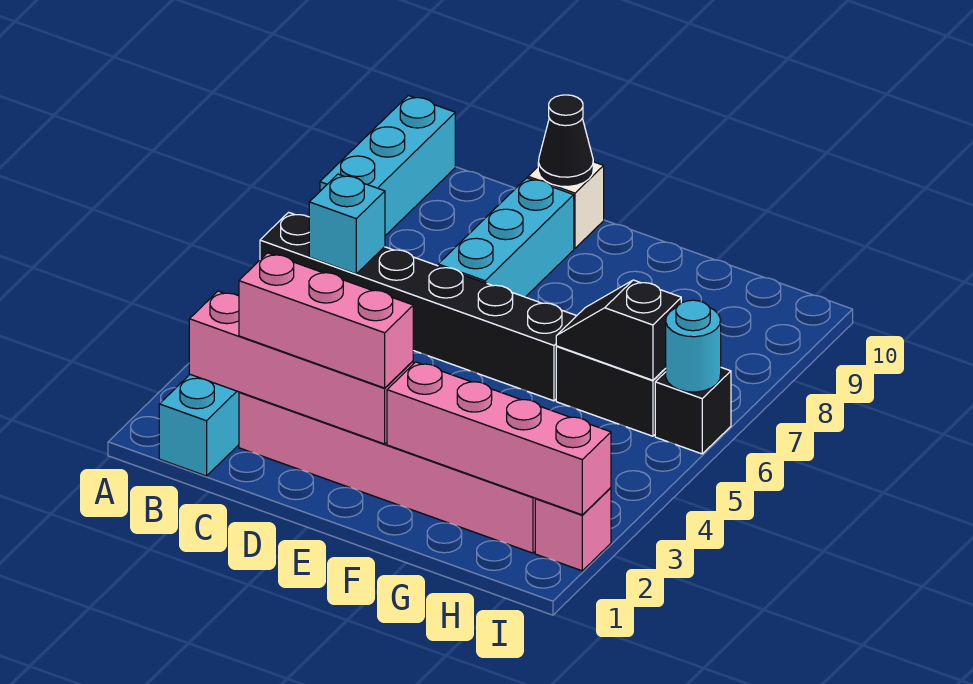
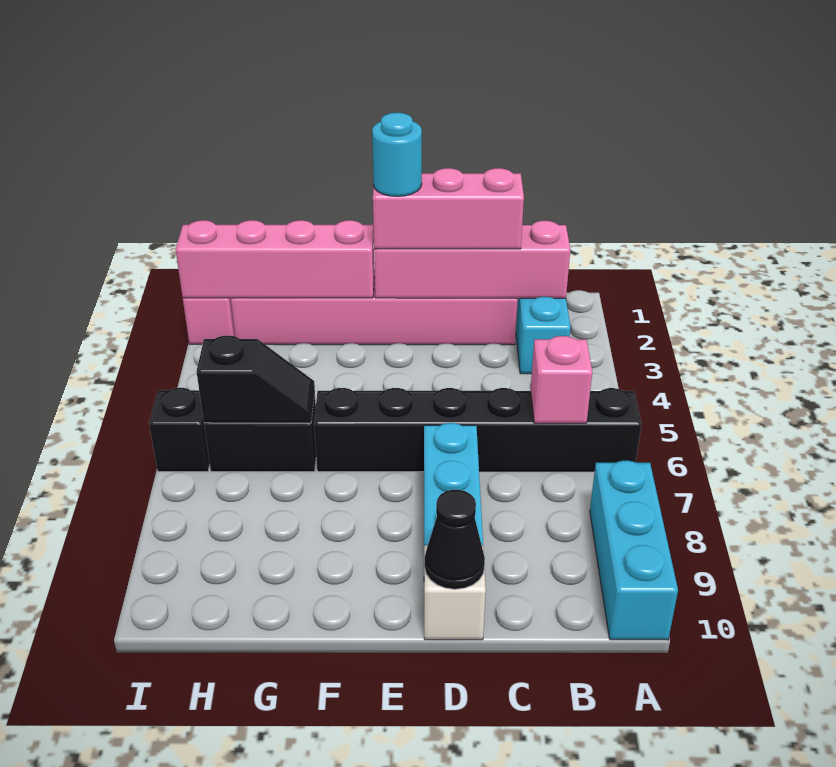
cyan brick B6 level 2 -> pink brick B6 level 2
cyan round brick I6 level 2 -> cyan round brick E2 level 4

